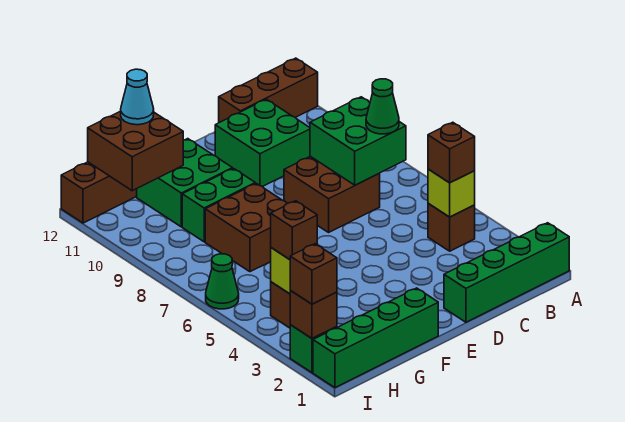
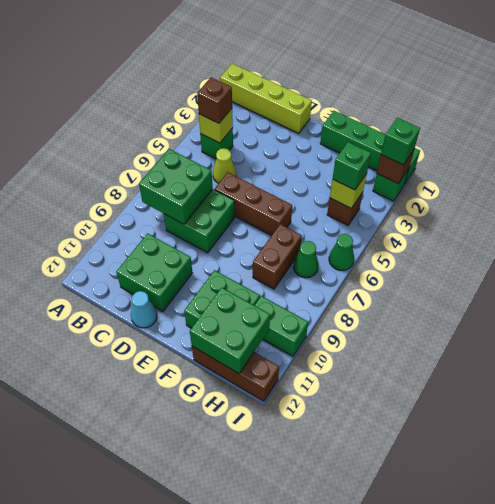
green brick A1:D1 level 1 -> lime brick A1:D1 level 1
brown brick A12:C12 level 1 -> brown brick D6:F6 level 1
brown brick B4 level 1 -> green brick B4 level 1
green cone B7 level 3 -> green cone H7 level 1
none -> lime cone C5 level 1
brown brick C7:D8 level 1 -> green brick C7:D8 level 1
brown brick F7:G8 level 1 -> brown brick G7:G8 level 1
green brick F9:G9 level 1 -> green brick H10:I10 level 1
brown brick G11:H12 level 2 -> green brick G11:H12 level 2
cyan cone G12 level 3 -> cyan cone D12 level 1
brown brick H4 level 3 -> green brick H4 level 3
brown brick I2 level 3 -> green brick I2 level 3

